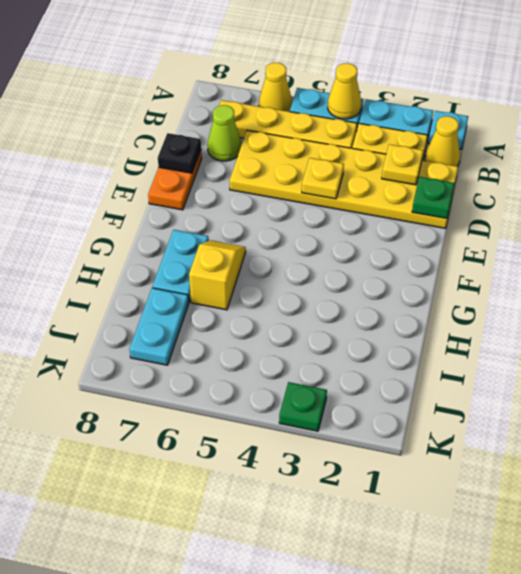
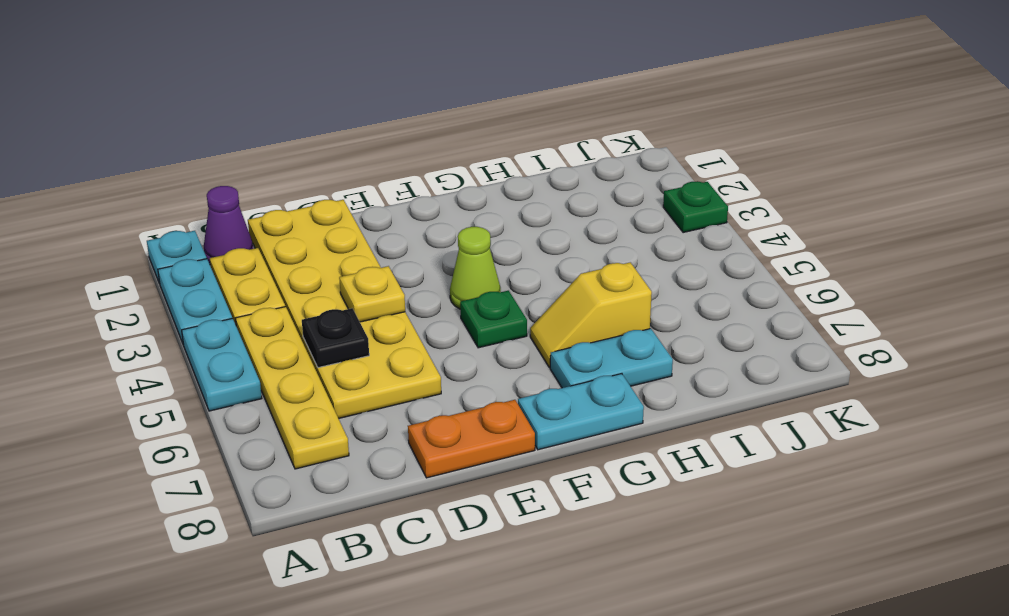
yellow cone A4 level 2 -> none
yellow cone A6 level 1 -> none
yellow cone B1 level 1 -> purple cone B1 level 1
yellow plate C2 level 2 -> none
lime cone C7 level 1 -> lime cone F4 level 1
green plate D1 level 2 -> green plate F5 level 1
black plate D8 level 2 -> black plate C5 level 2
cyan plate I7:J7 level 1 -> cyan plate F8:G8 level 1

